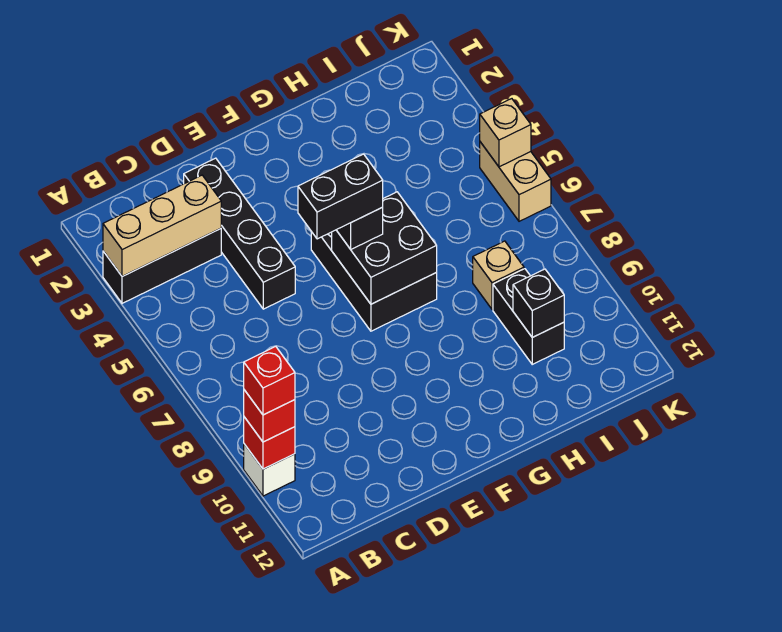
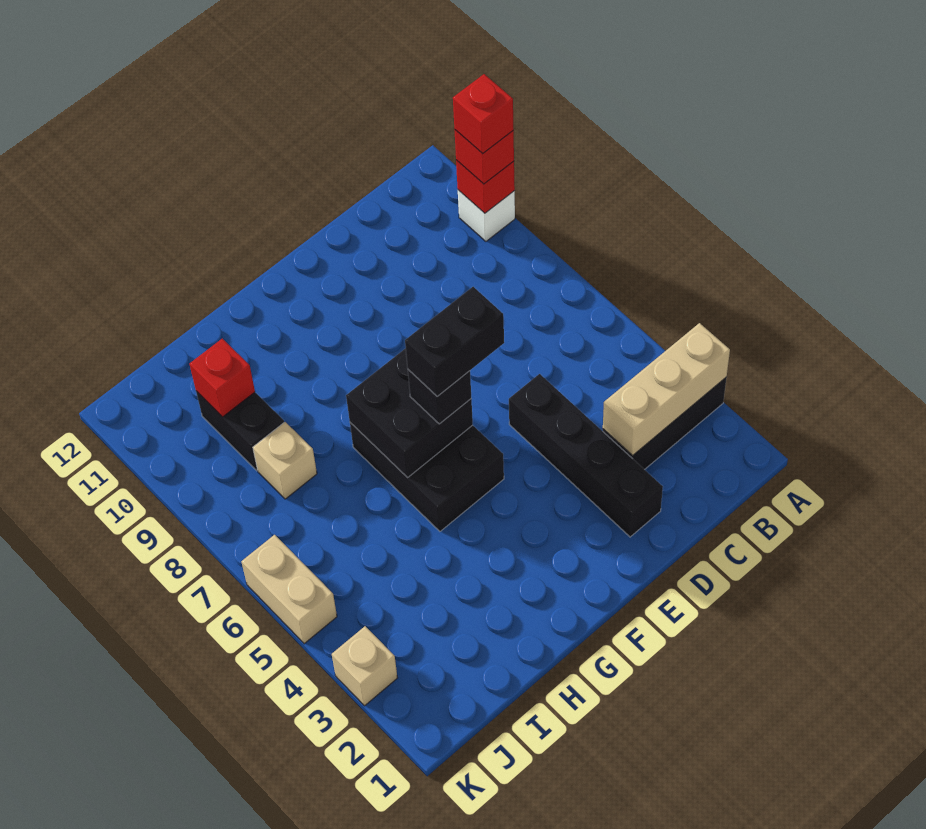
black brick I10 level 2 -> red brick I10 level 2
tan brick K5 level 2 -> tan brick K3 level 1

